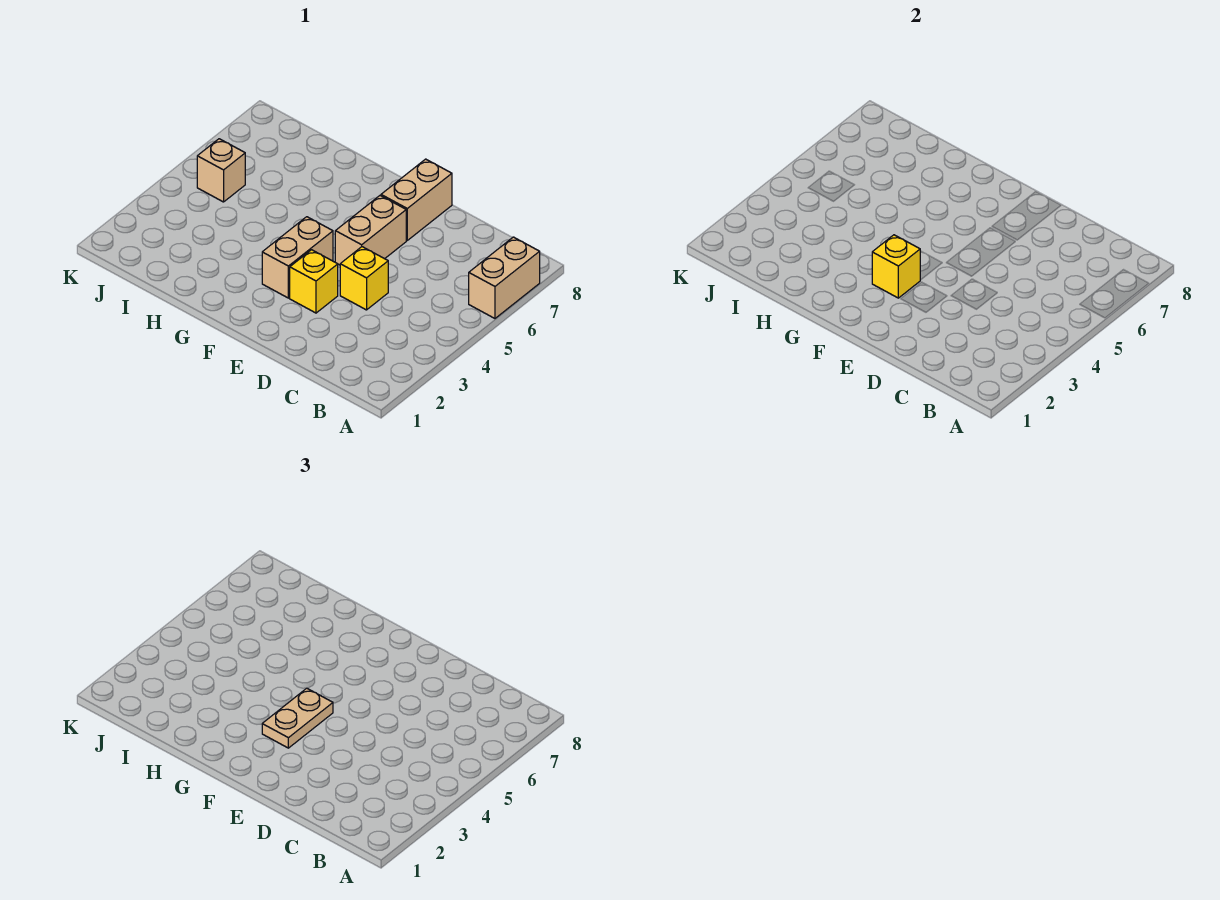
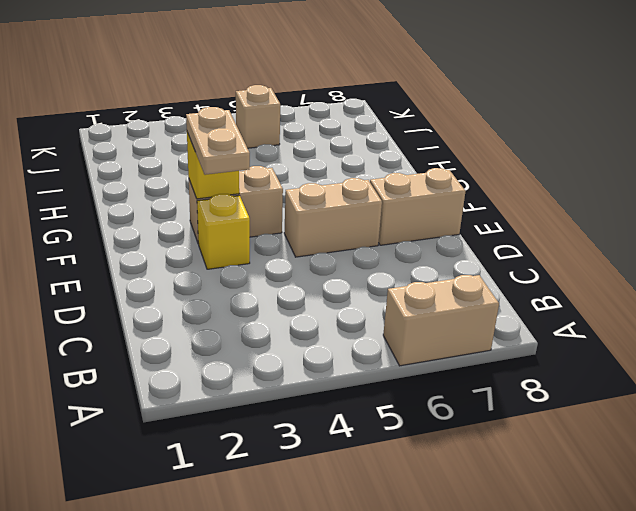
yellow brick D4 level 1 -> none
tan plate F3:F4 level 3 -> tan plate E3:F3 level 3

